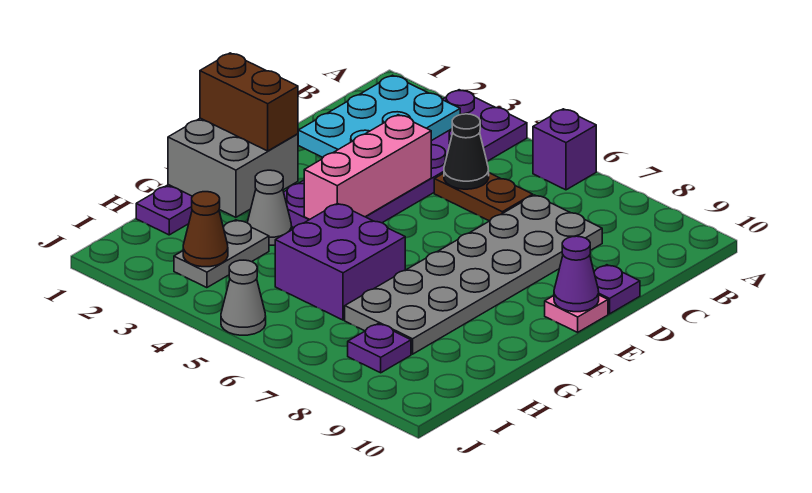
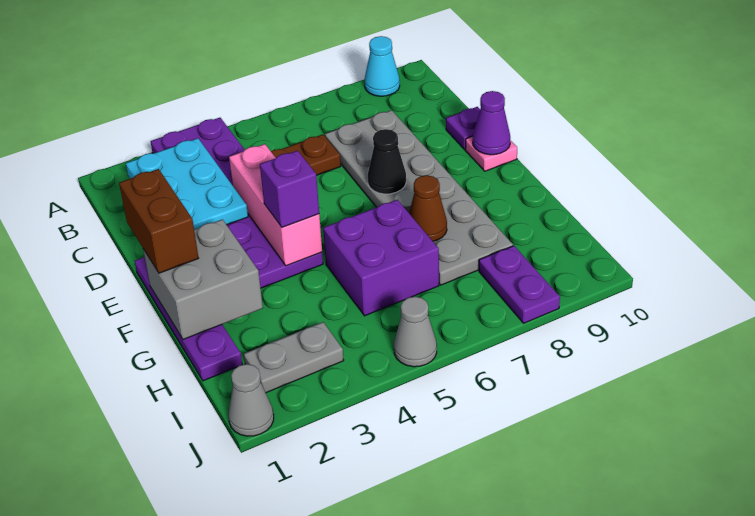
purple brick A6 level 1 -> purple brick F4 level 3
none -> cyan cone A9 level 1
black cone C5 level 2 -> black cone E7 level 2
brown brick F1:F2 level 3 -> brown brick E1:F1 level 3
grey cone G3 level 1 -> grey cone J1 level 1
grey plate H3:I3 level 1 -> grey plate I2:I3 level 1
brown cone I3 level 2 -> brown cone G7 level 2
purple plate I8 level 1 -> purple plate I8:J8 level 1

